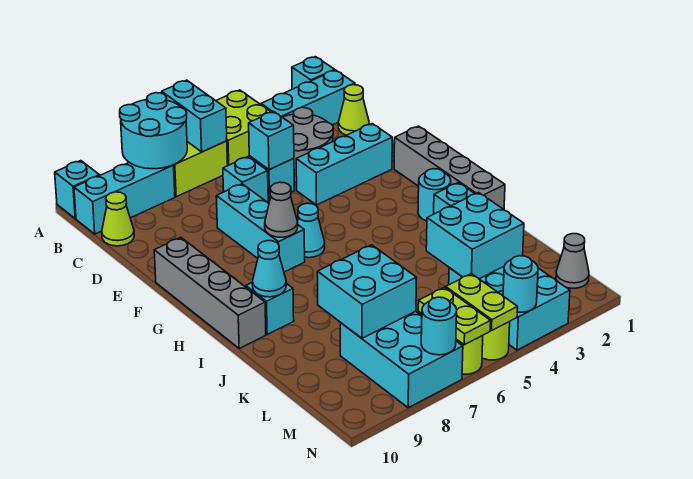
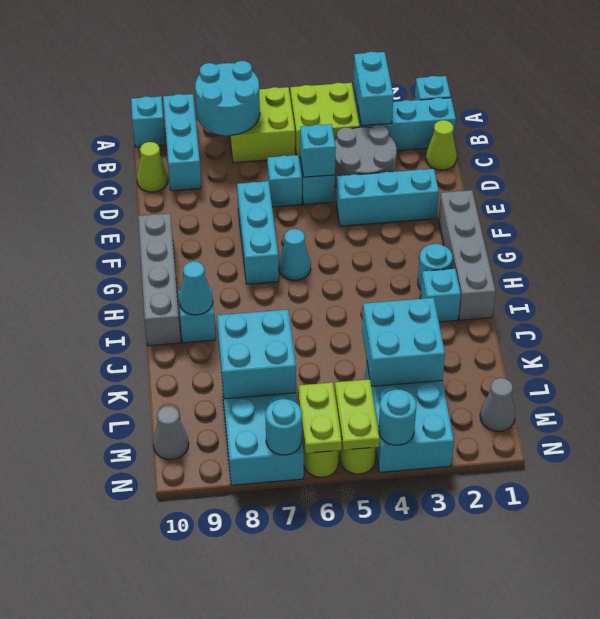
cyan brick A6:B6 level 2 -> cyan brick A3:B3 level 2
cyan brick B8:B10 level 1 -> cyan brick A9:C9 level 1
grey cone G7 level 2 -> grey cone M10 level 1

